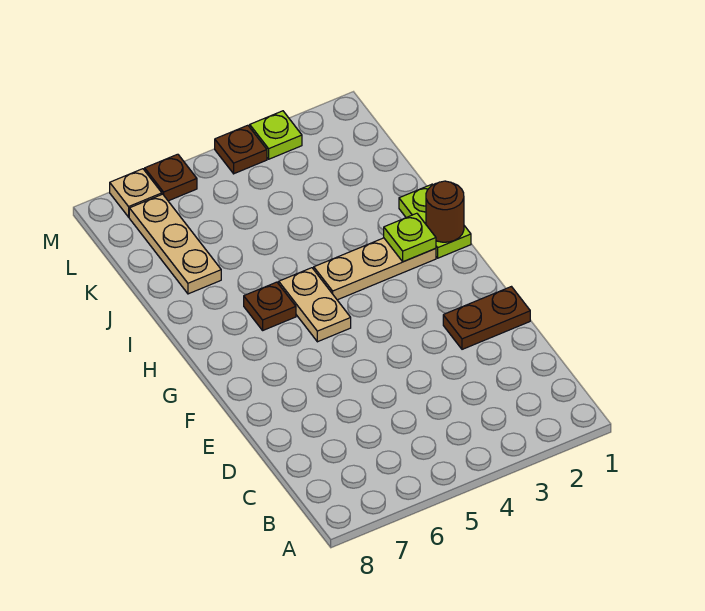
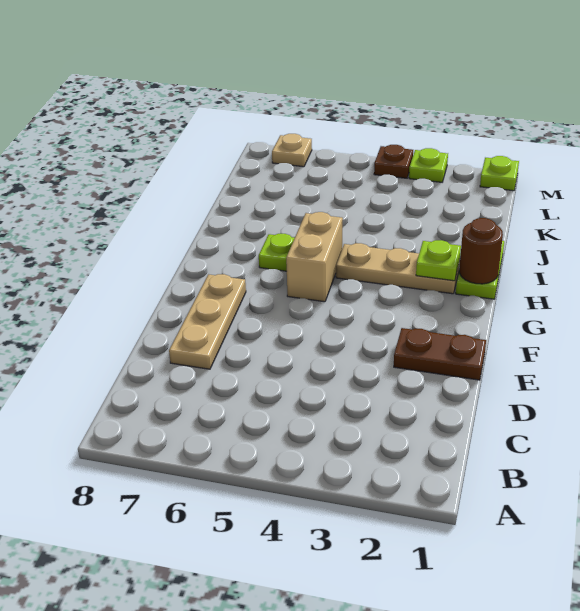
tan plate G5:H5 level 1 -> tan brick G5:H5 level 1
brown plate H6 level 1 -> lime plate H6 level 1
tan plate J7:L7 level 1 -> tan plate D7:F7 level 1
none -> lime plate M1 level 1
brown plate M6 level 1 -> none

